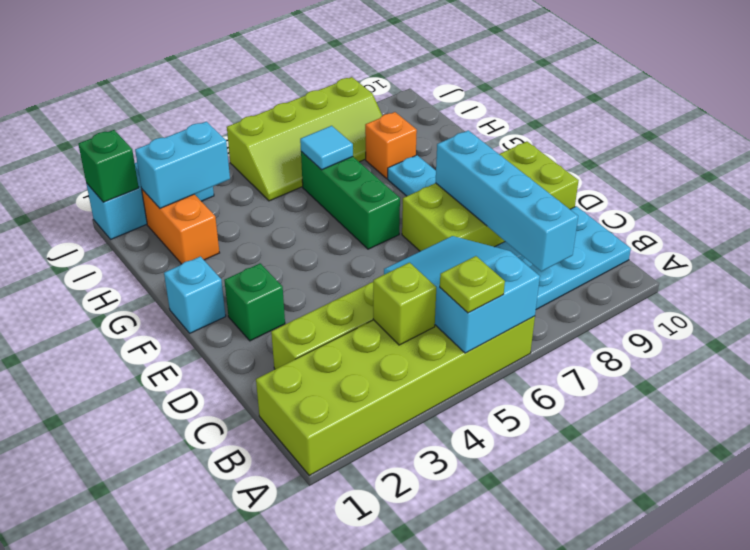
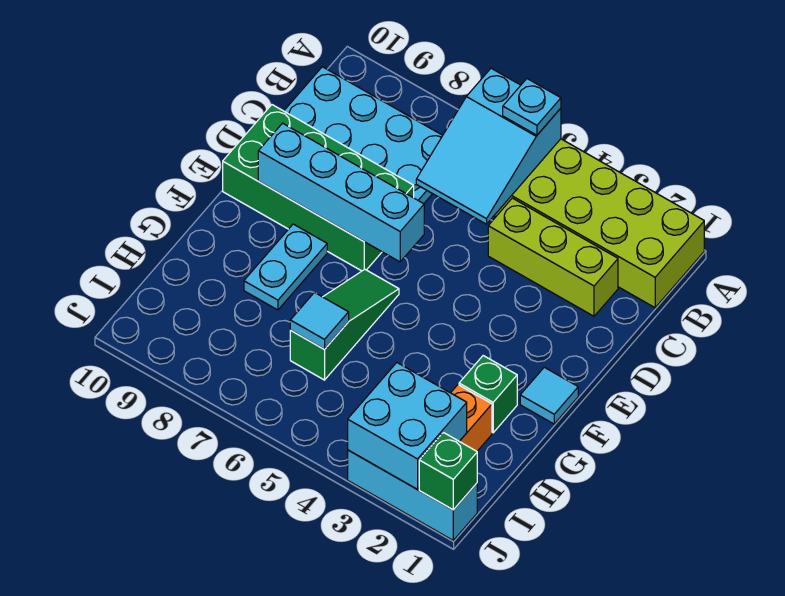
lime plate A5 level 3 -> cyan plate A5 level 3
lime brick B4 level 2 -> none
cyan brick B8:E8 level 2 -> cyan brick E6:E9 level 2
lime brick D7:E10 level 1 -> green brick D7:E10 level 1
green brick E2 level 1 -> green brick G2 level 1
cyan brick F1 level 1 -> cyan tile F1 level 1
green brick F6:H6 level 1 -> green slope F6:H6 level 1 top H
orange brick H8 level 1 -> none
cyan brick I2:I3 level 2 -> cyan brick I2:J3 level 2
lime slope I5:J8 level 1 top J -> none

